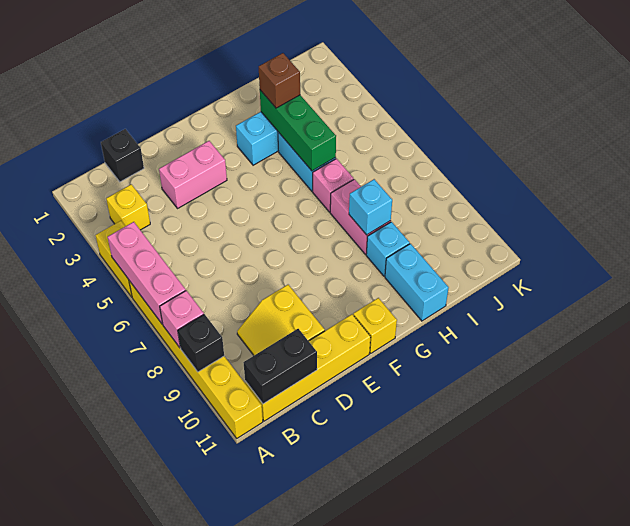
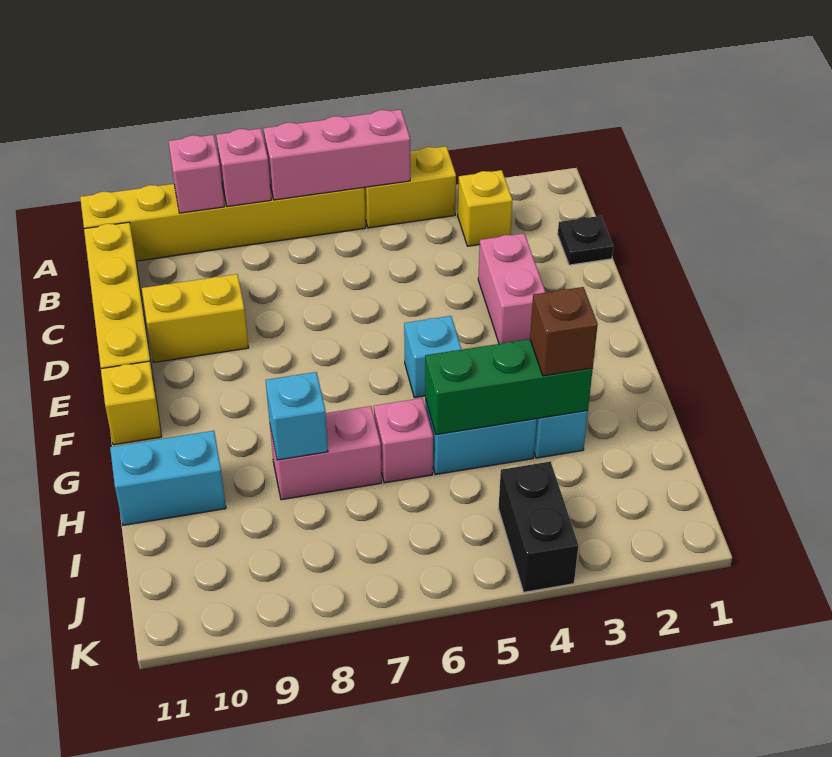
black brick A9 level 2 -> pink brick A9 level 2
black brick B11:C11 level 2 -> black brick J4:K4 level 1
black brick C1 level 1 -> black plate C1 level 1
cyan brick H9 level 1 -> cyan brick F5 level 1

